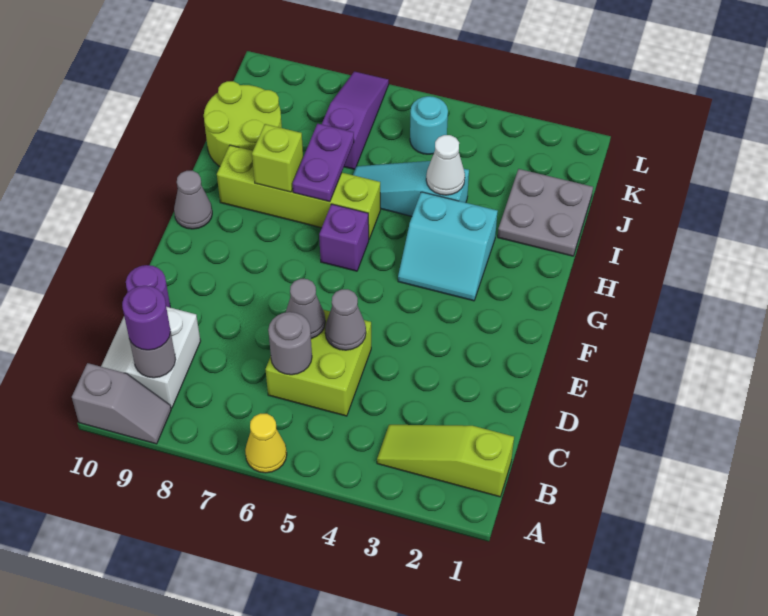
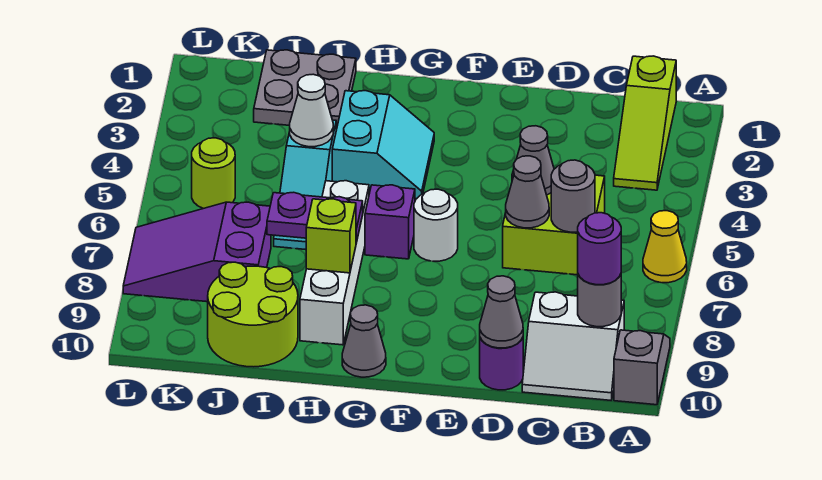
none -> grey cone D10 level 2
none -> white round brick F6 level 1
lime brick H6:H9 level 1 -> white brick H6:H9 level 1
purple slope J7:L7 level 1 top J -> purple slope J7:L8 level 1 top J
cyan round brick K5 level 1 -> lime round brick K5 level 1

